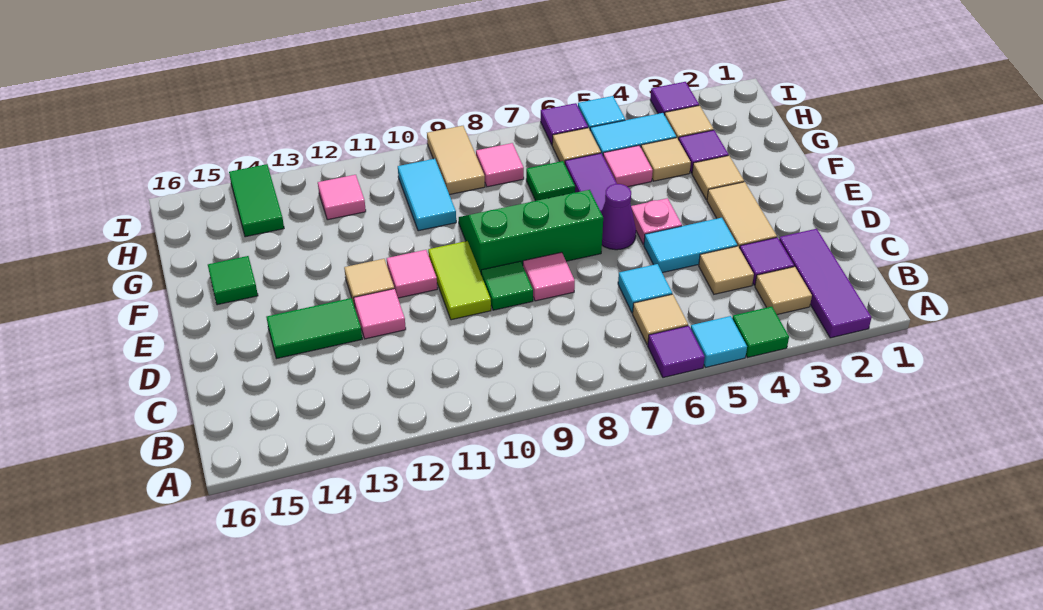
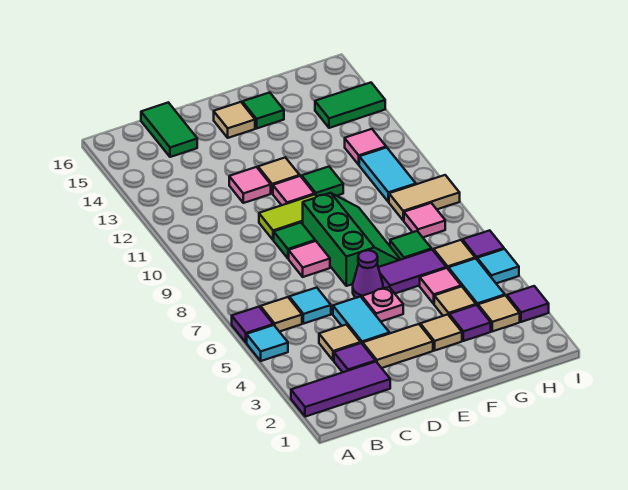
green tile A4 level 1 -> green tile F11 level 1
tan tile B3 level 1 -> tan tile E15 level 1
green tile D13:D14 level 1 -> green tile C15:C16 level 1
cyan tile G10:H10 level 1 -> cyan tile H10:H11 level 1

